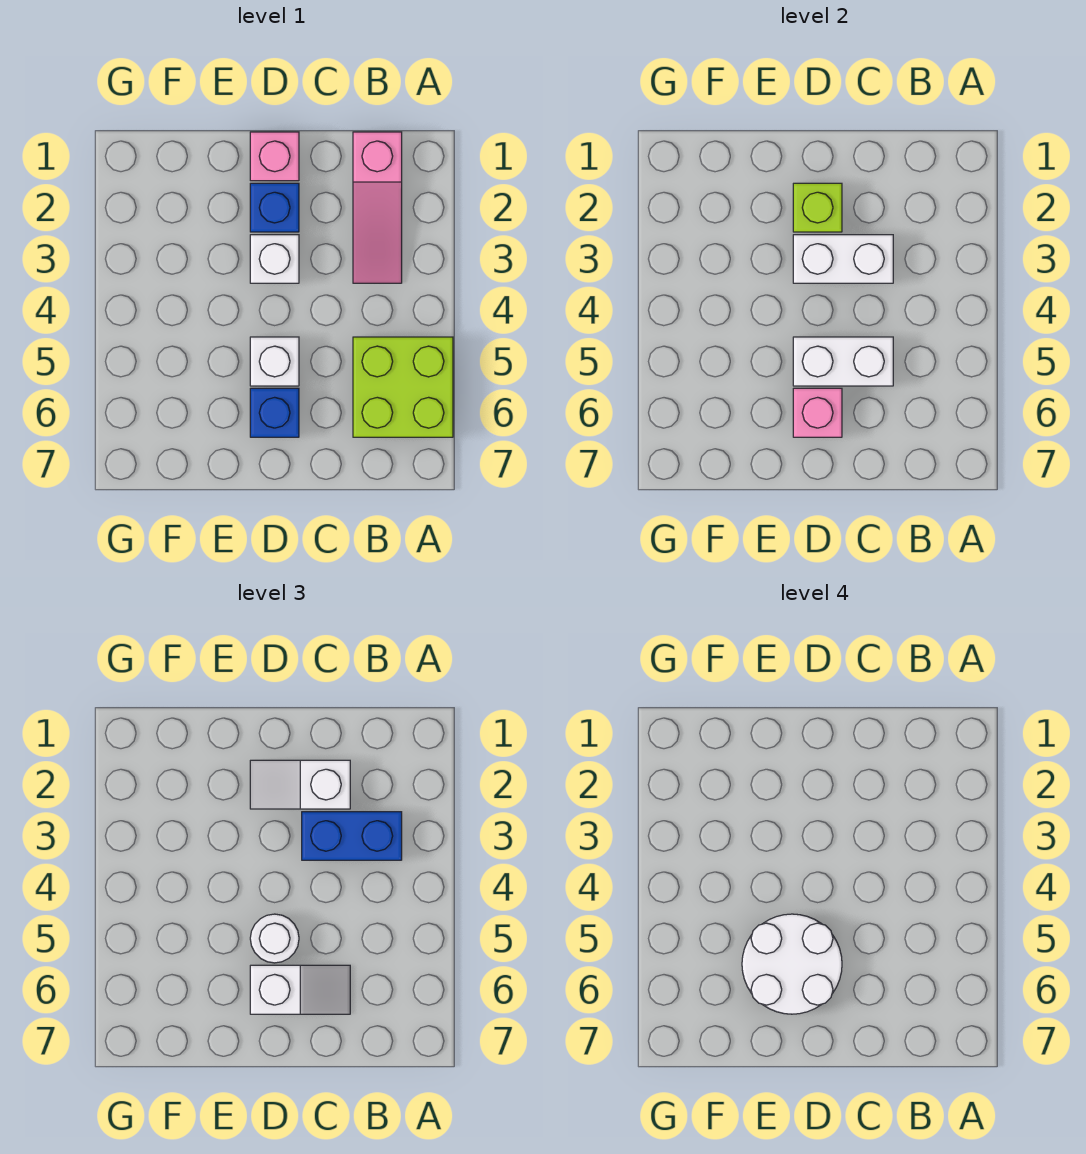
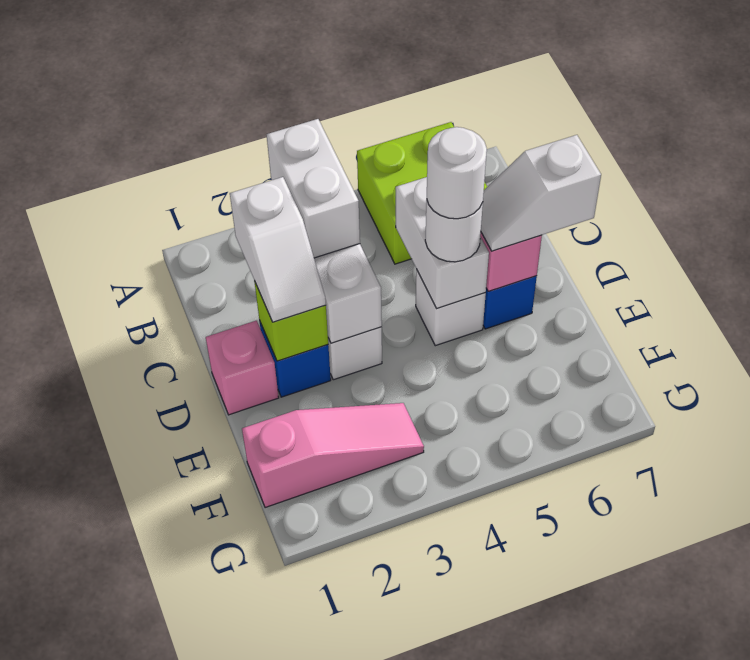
pink slope B1:B3 level 1 top 1 -> pink slope F1:F3 level 1 top 1
blue brick B3:C3 level 3 -> white brick B3:C3 level 3
white slope C6:D6 level 3 top D -> white slope D6:D7 level 3 top 7
white round brick D5:E6 level 4 -> white round brick D5 level 4

